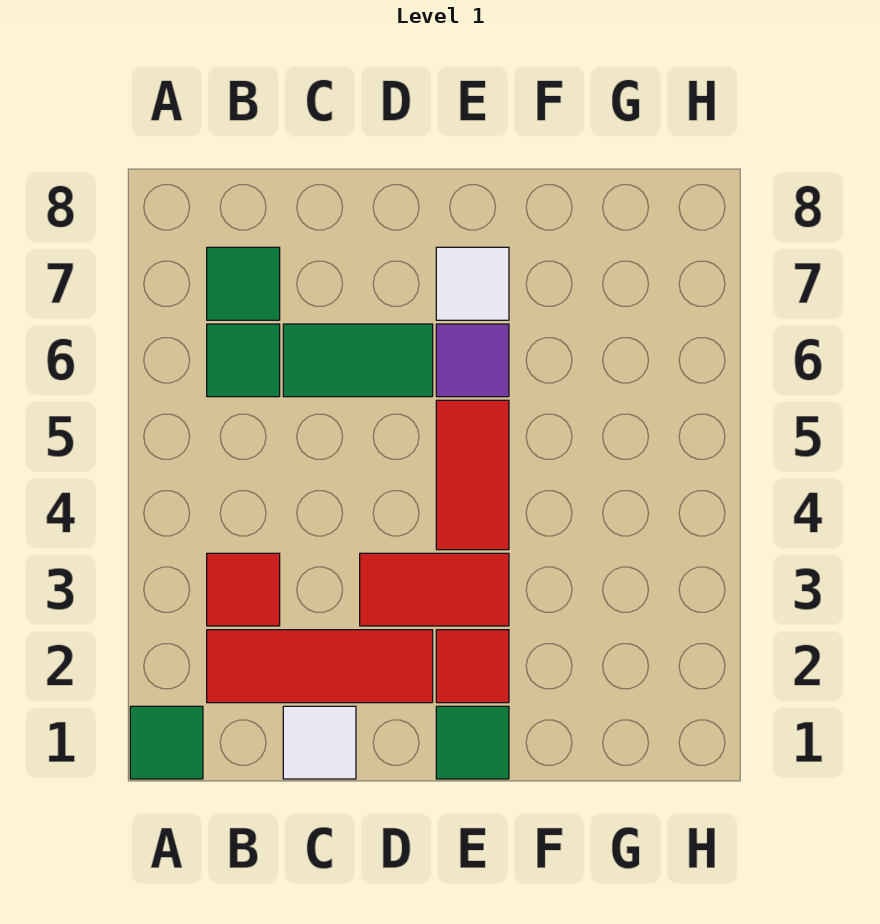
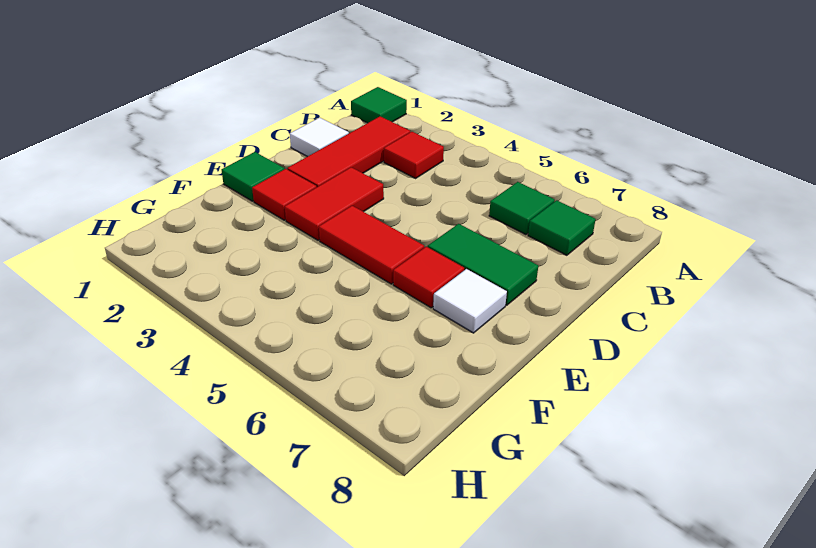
green tile C6:D6 level 1 -> green tile D6:D7 level 1
purple tile E6 level 1 -> red tile E6 level 1

